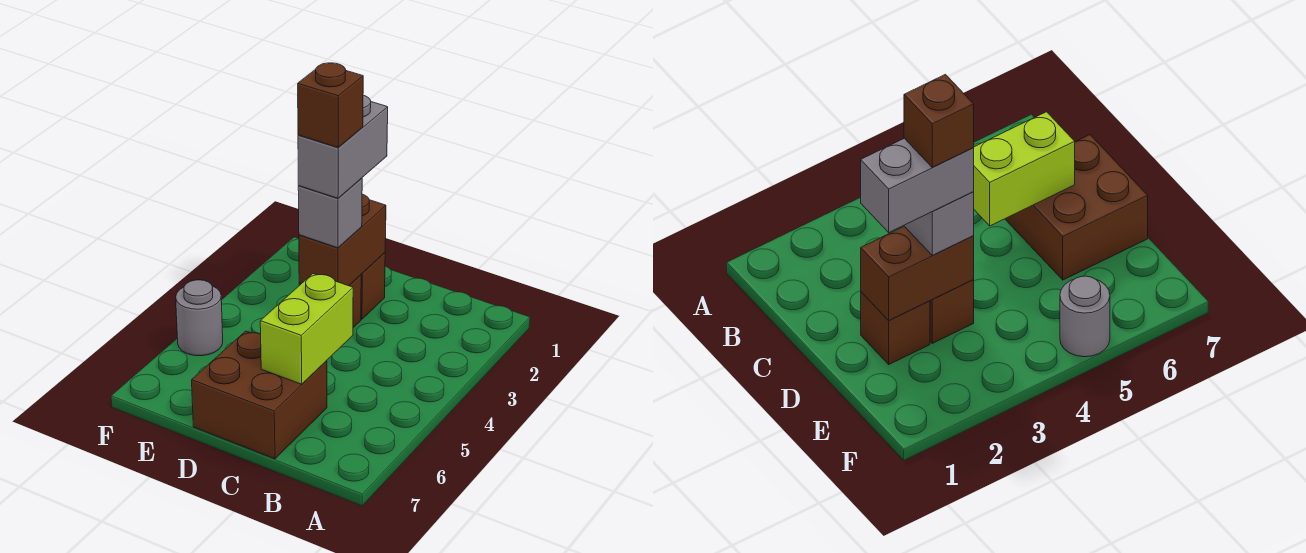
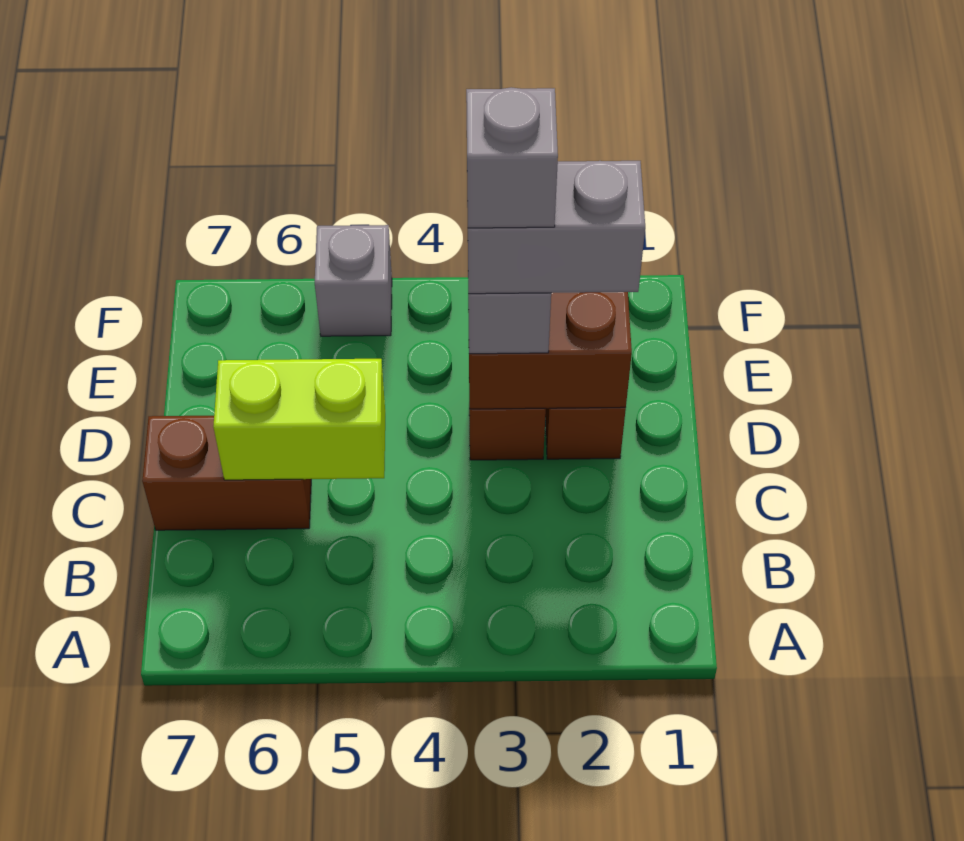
brown brick C6:D7 level 1 -> brown brick C6:C7 level 1
brown brick D3 level 5 -> grey brick D3 level 5
grey round brick F5 level 1 -> grey brick F5 level 1

